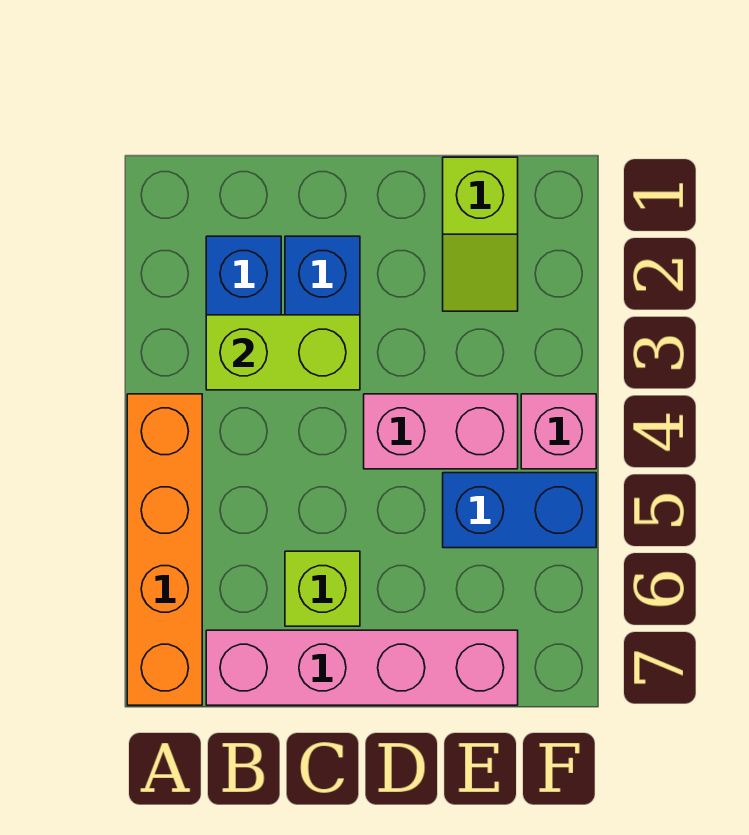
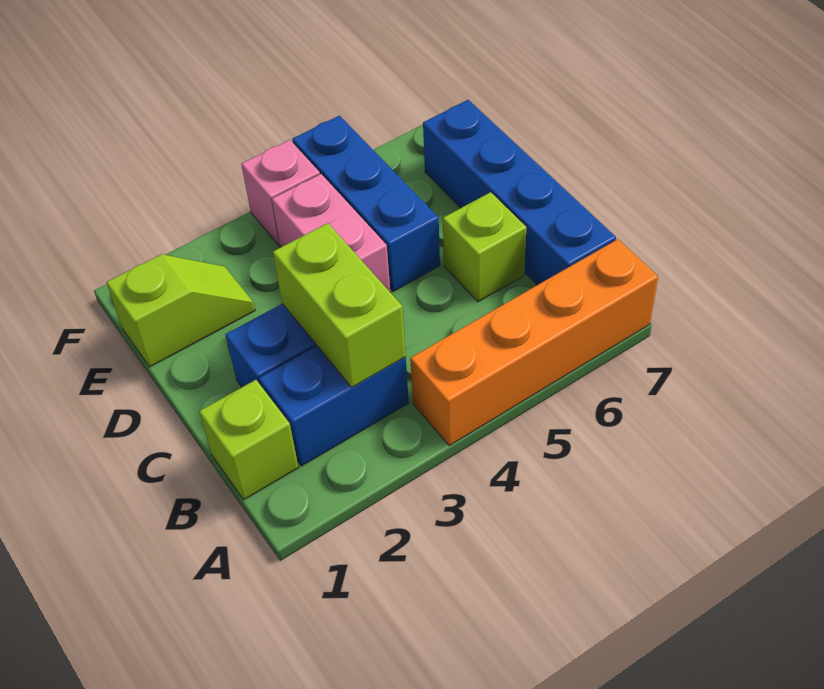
none -> lime brick B1 level 1
pink brick B7:E7 level 1 -> blue brick B7:E7 level 1
blue brick E5:F5 level 1 -> blue brick D5:F5 level 1

